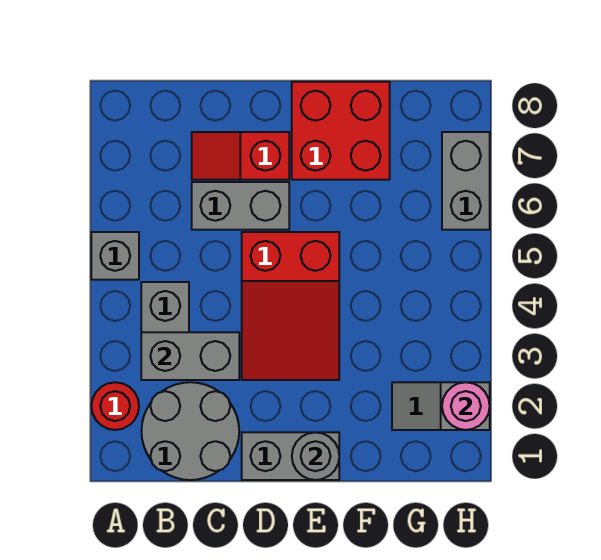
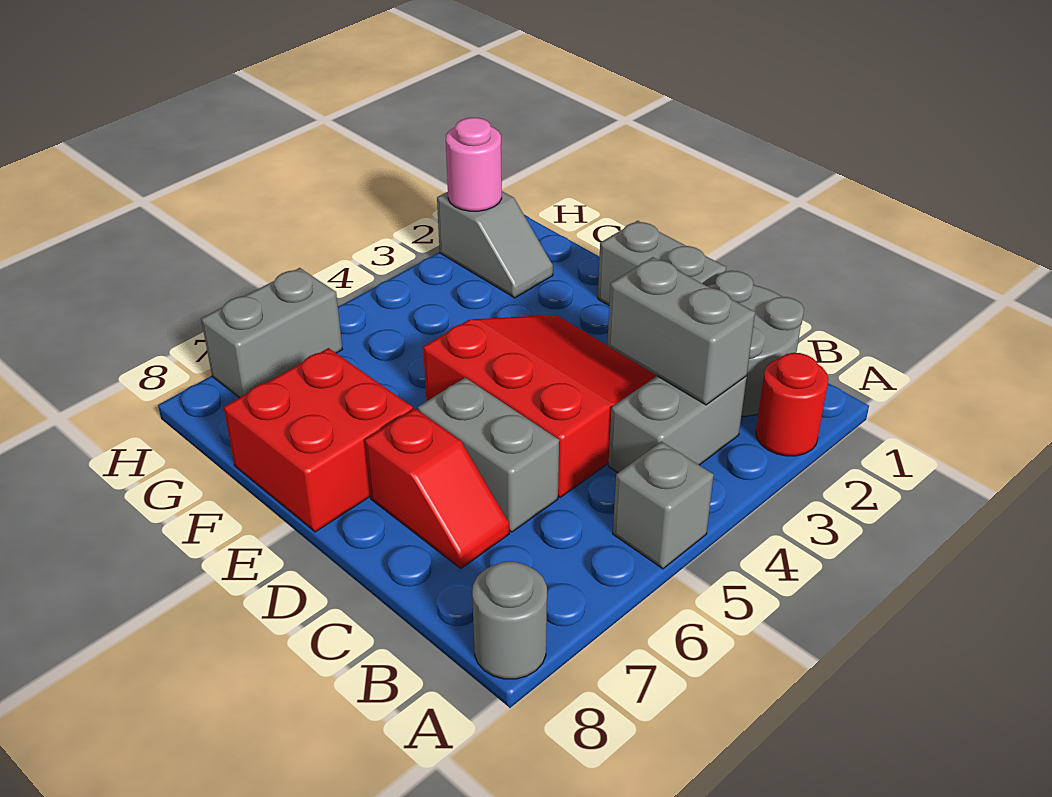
red slope D3:E5 level 1 top 5 -> red slope C3:E5 level 1 top 5
grey round brick E1 level 2 -> grey round brick A8 level 1

